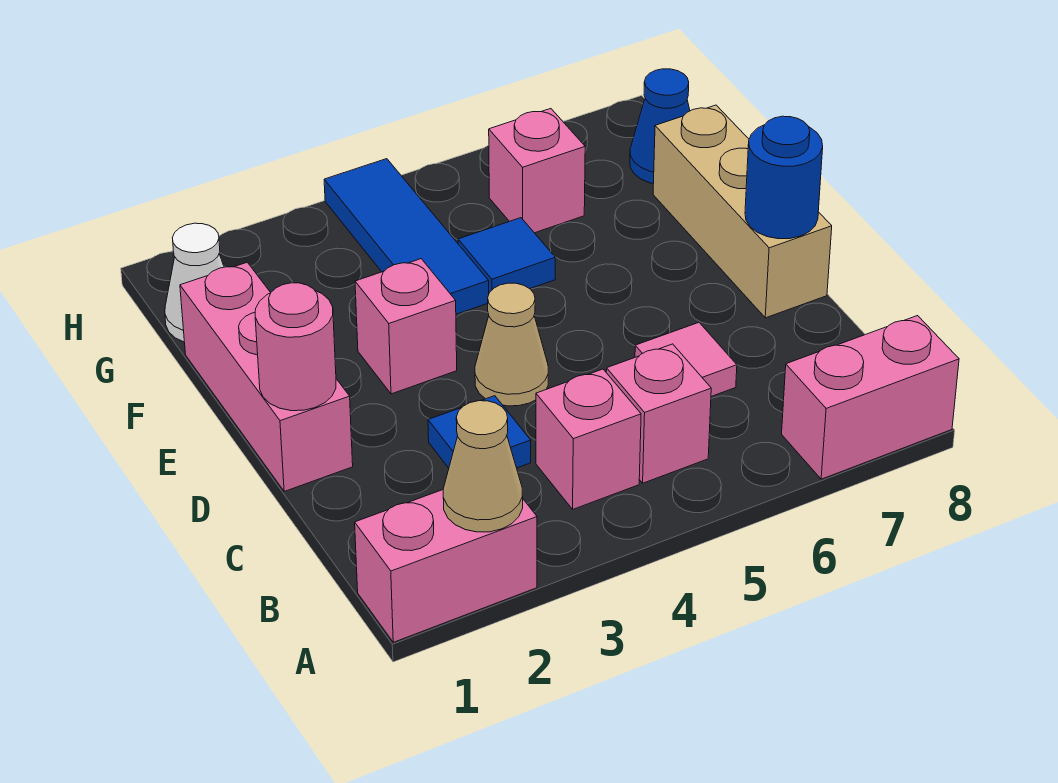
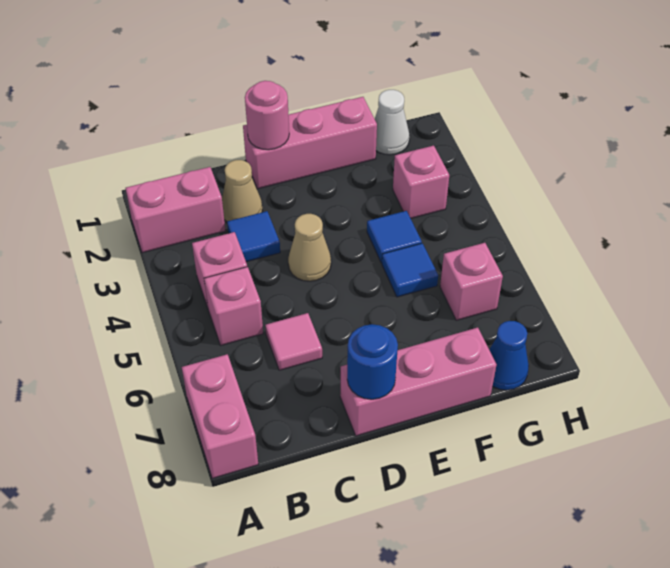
pink brick A1:A2 level 1 -> pink brick A2:B2 level 1
tan cone A2 level 2 -> tan cone C2 level 1
tan brick D8:F8 level 1 -> pink brick D8:F8 level 1
pink brick E3 level 1 -> pink brick G3 level 1
blue tile F4:H4 level 1 -> blue tile F4 level 1

